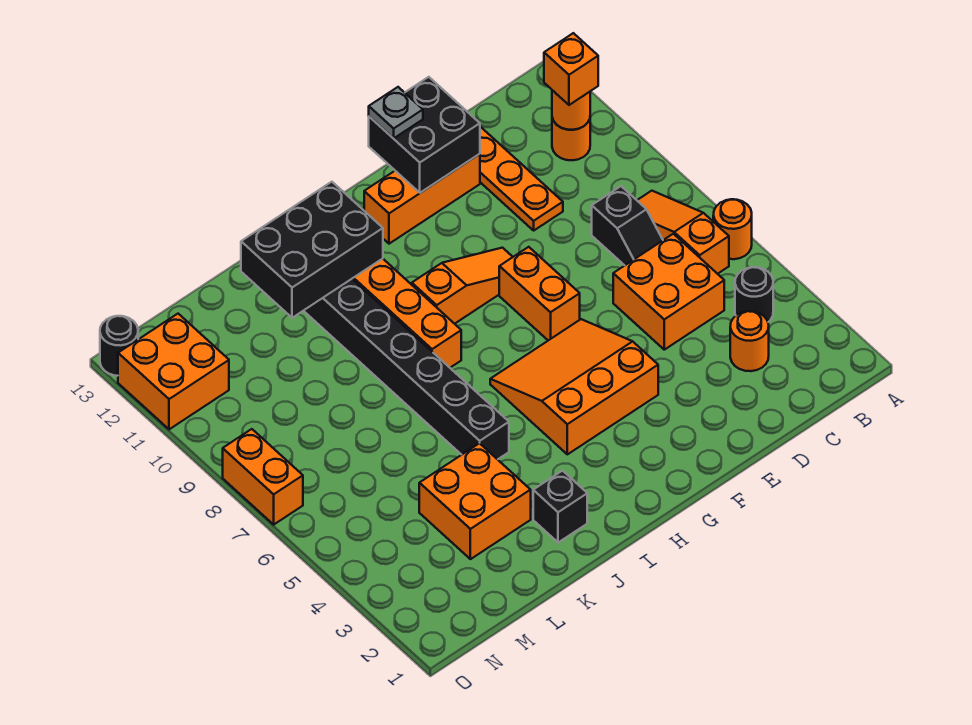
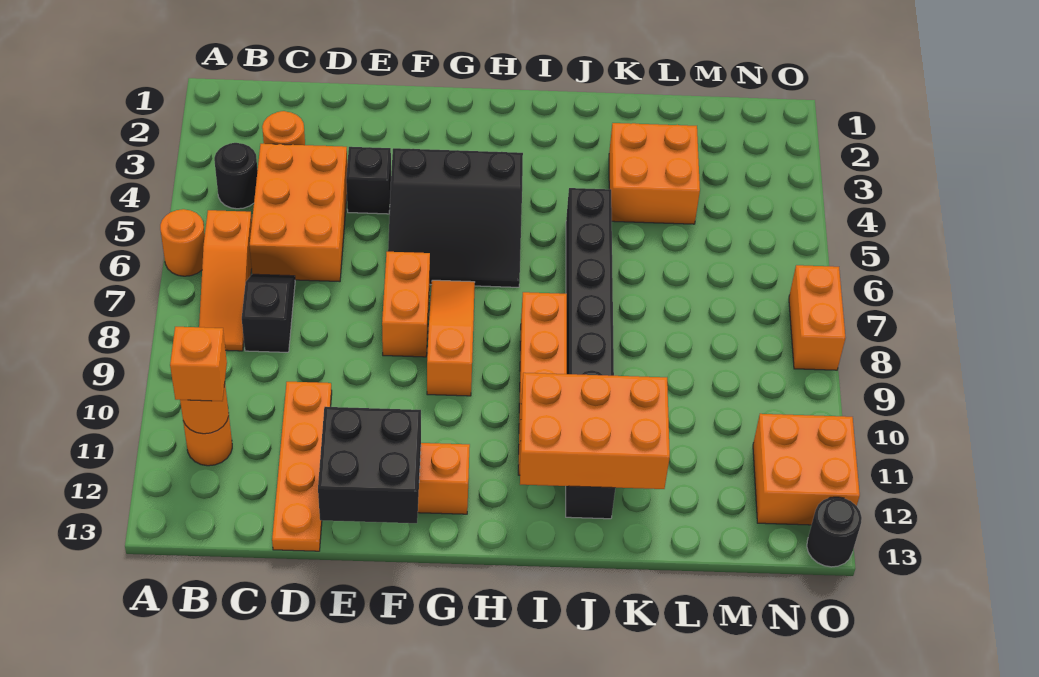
orange brick C5:D6 level 1 -> orange brick C4:D6 level 1
orange slope F4:H6 level 1 top 4 -> black slope F4:H6 level 1 top 4
orange slope F9:H9 level 1 top H -> orange slope G7:G9 level 1 top 9
grey plate F13 level 3 -> none
black brick I11:K12 level 2 -> orange brick I11:K12 level 2
black brick J2 level 1 -> black brick E4 level 1

